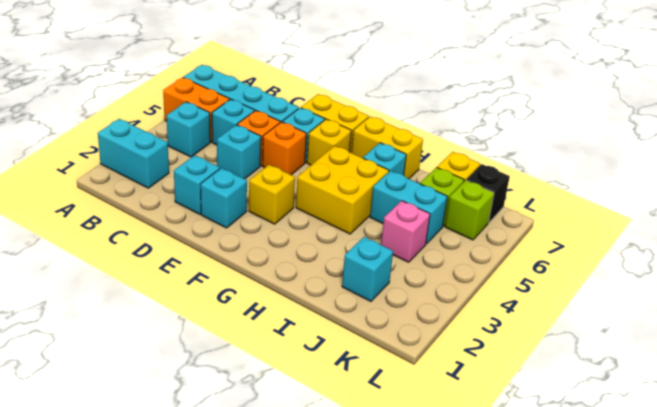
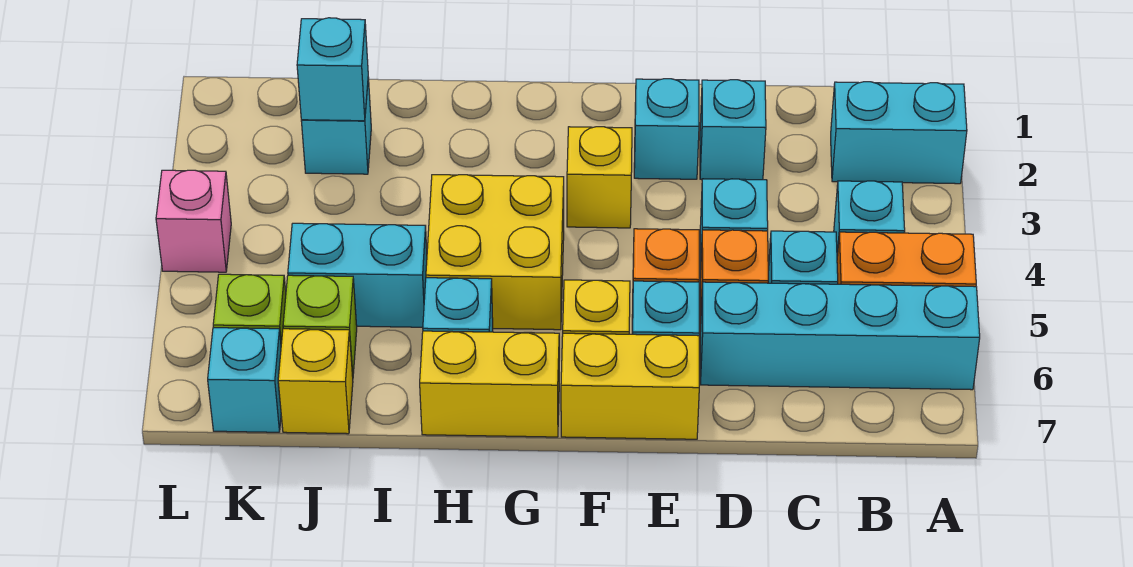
none -> cyan brick J2 level 2
pink brick J4 level 1 -> pink brick L4 level 1
black brick K7 level 1 -> cyan brick K7 level 1

